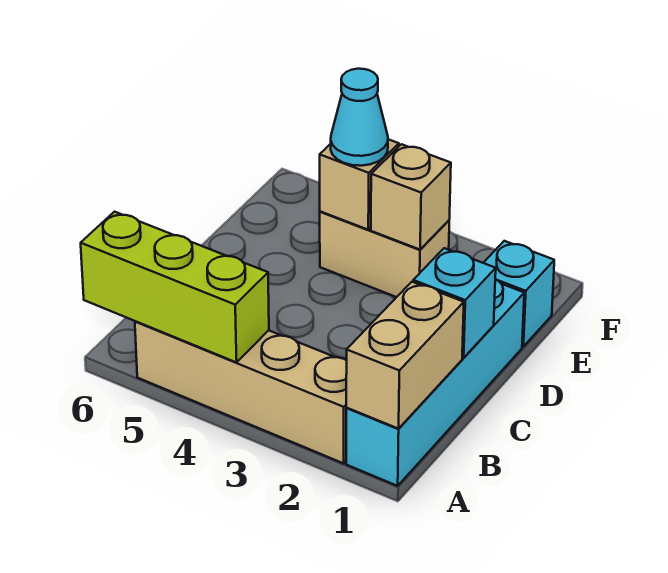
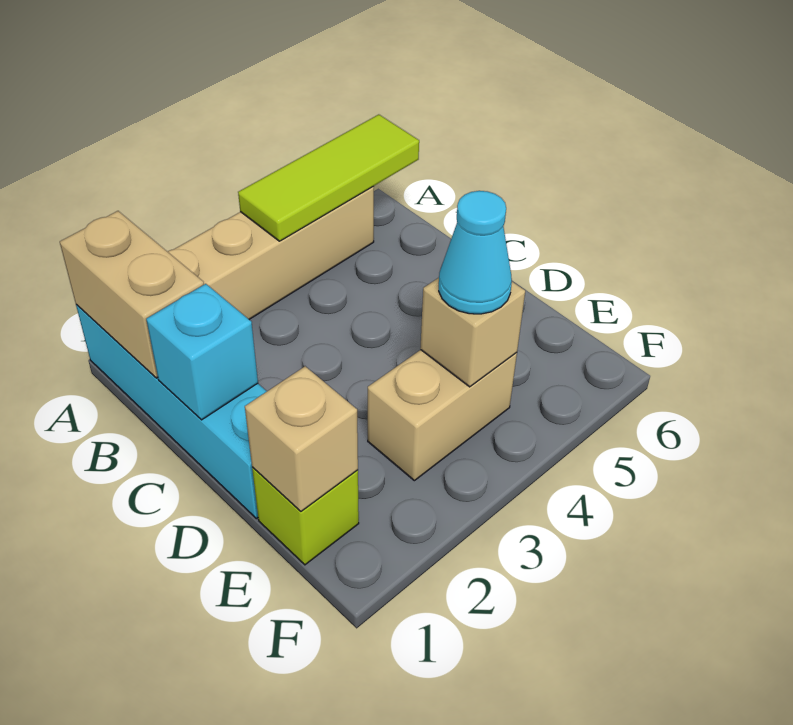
lime brick A4:A6 level 2 -> lime tile A4:A6 level 2
cyan brick E1 level 1 -> lime brick E1 level 1
tan brick E3 level 2 -> tan brick E1 level 2

